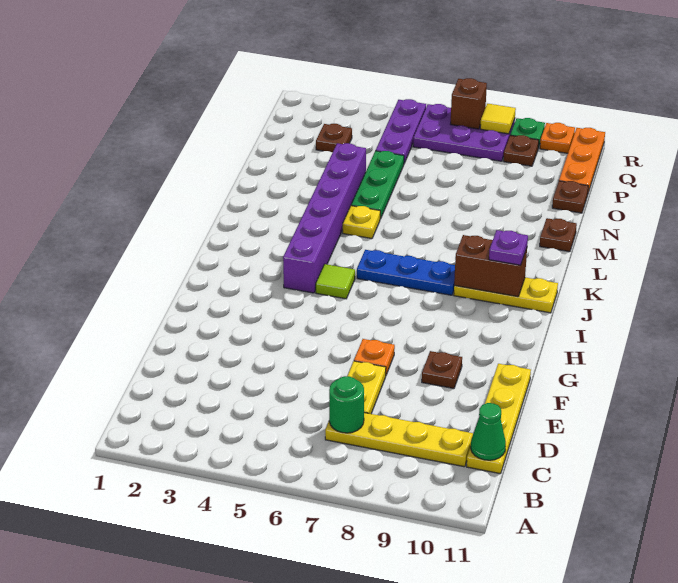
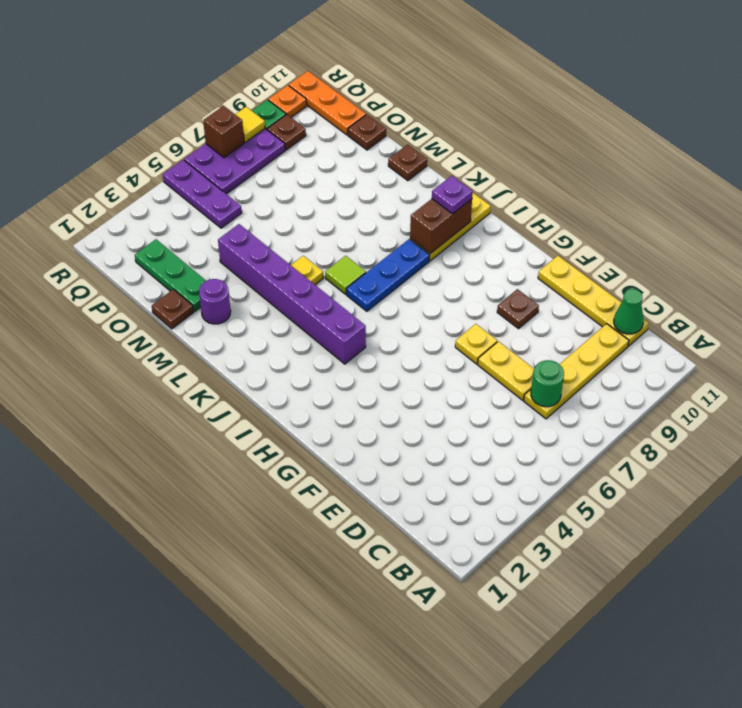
orange plate F7 level 1 -> yellow plate F7 level 1
lime tile I5 level 1 -> lime tile K6 level 1
none -> purple round brick M2 level 1
green plate M5:O5 level 1 -> green plate N2:P2 level 1
brown plate P3 level 1 -> brown plate N1 level 1

